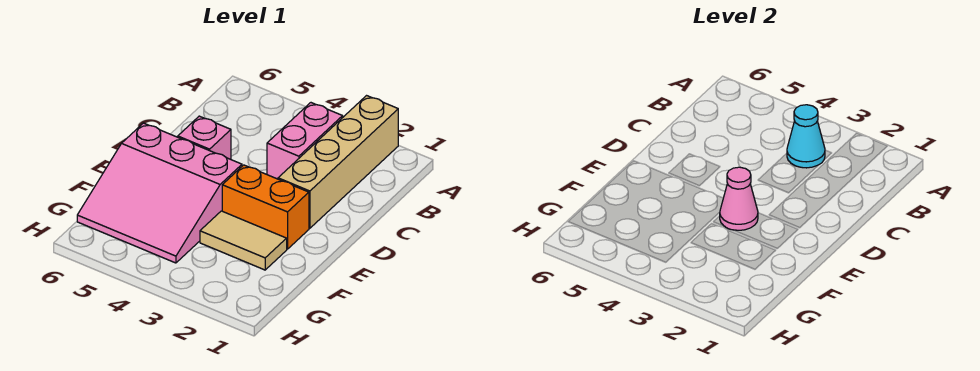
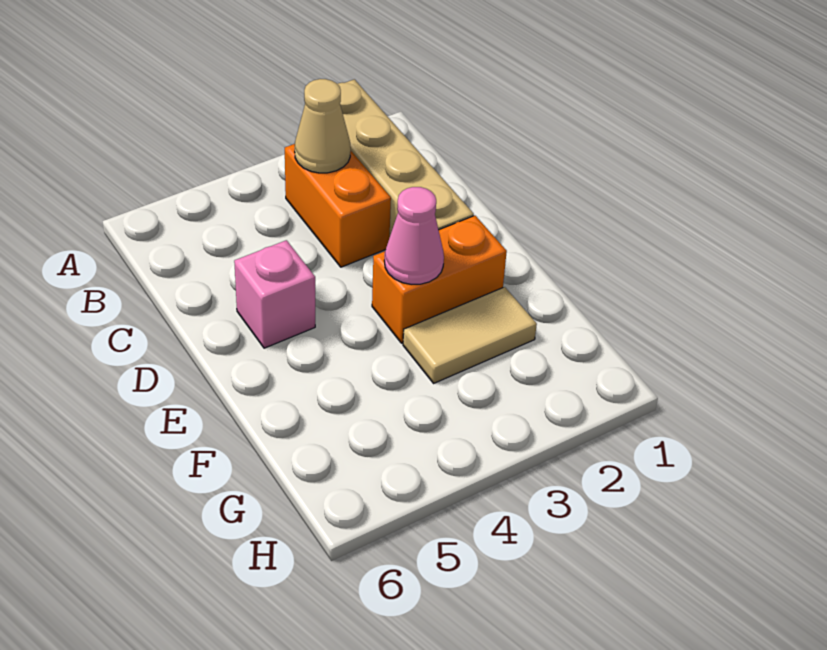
pink brick B3:C3 level 1 -> orange brick B3:C3 level 1
cyan cone B3 level 2 -> tan cone B3 level 2
pink slope E4:G6 level 1 top E -> none

